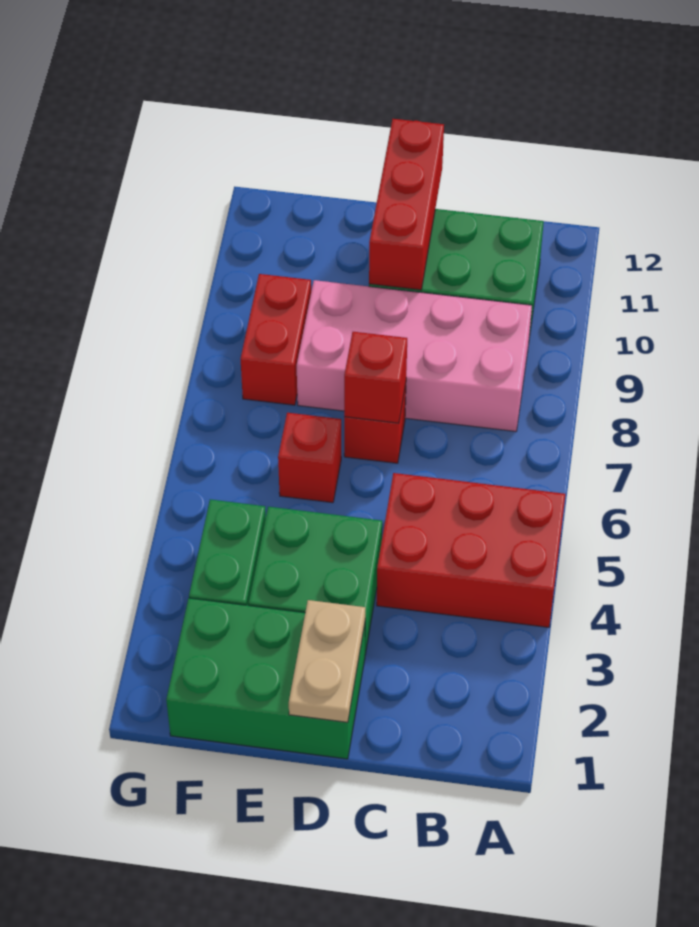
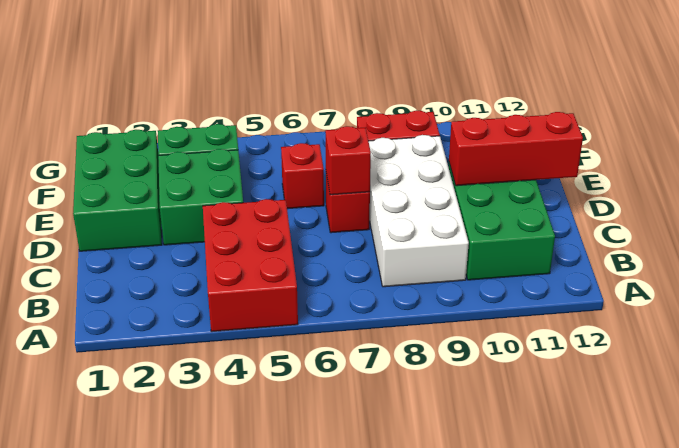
pink brick B8:E9 level 1 -> white brick B8:E9 level 1
tan plate D1:D2 level 2 -> none

